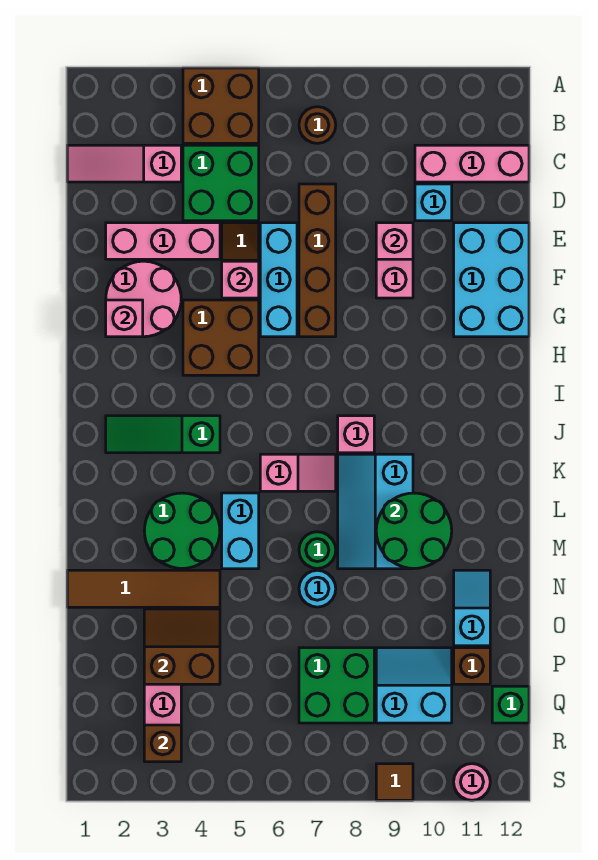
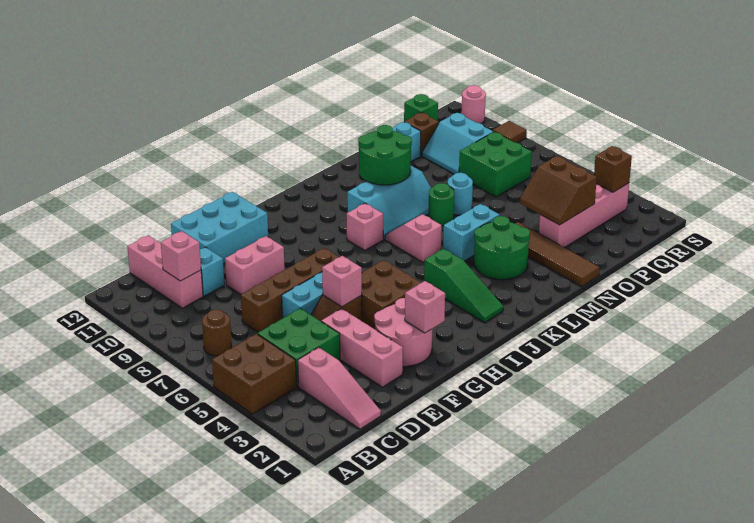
pink brick E9 level 2 -> pink brick C10 level 2

